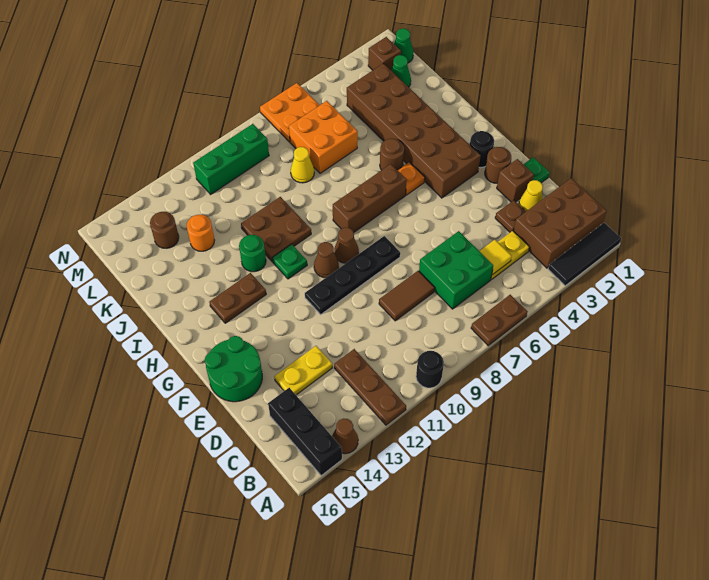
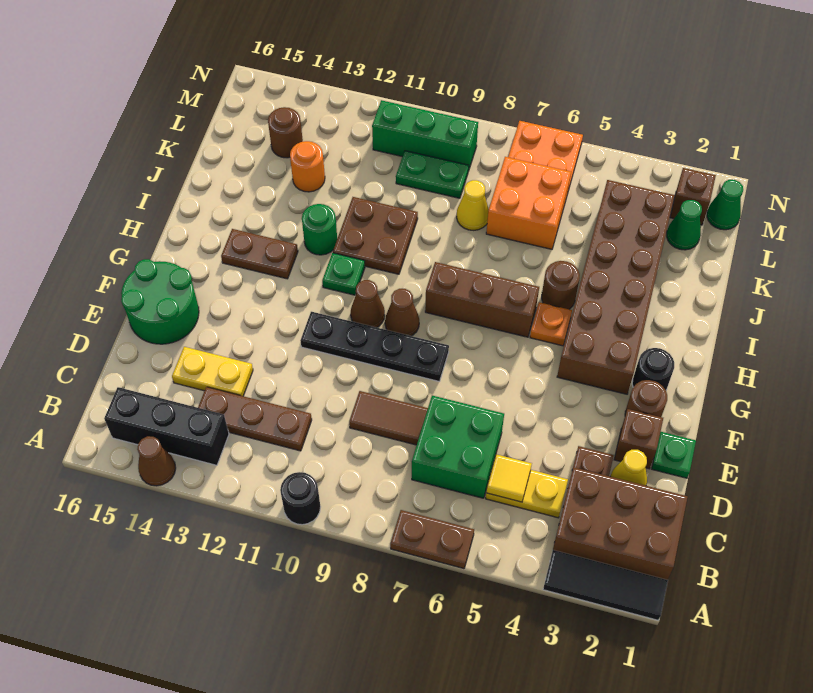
brown plate A12:C12 level 1 -> brown plate C11:C13 level 1
black brick A15:C15 level 1 -> black brick B13:B15 level 1
none -> green plate L9:L10 level 1

